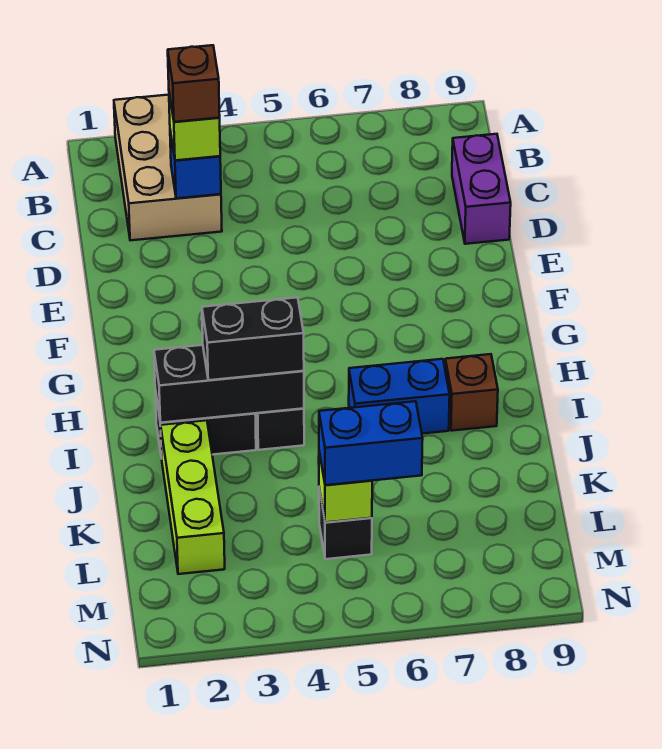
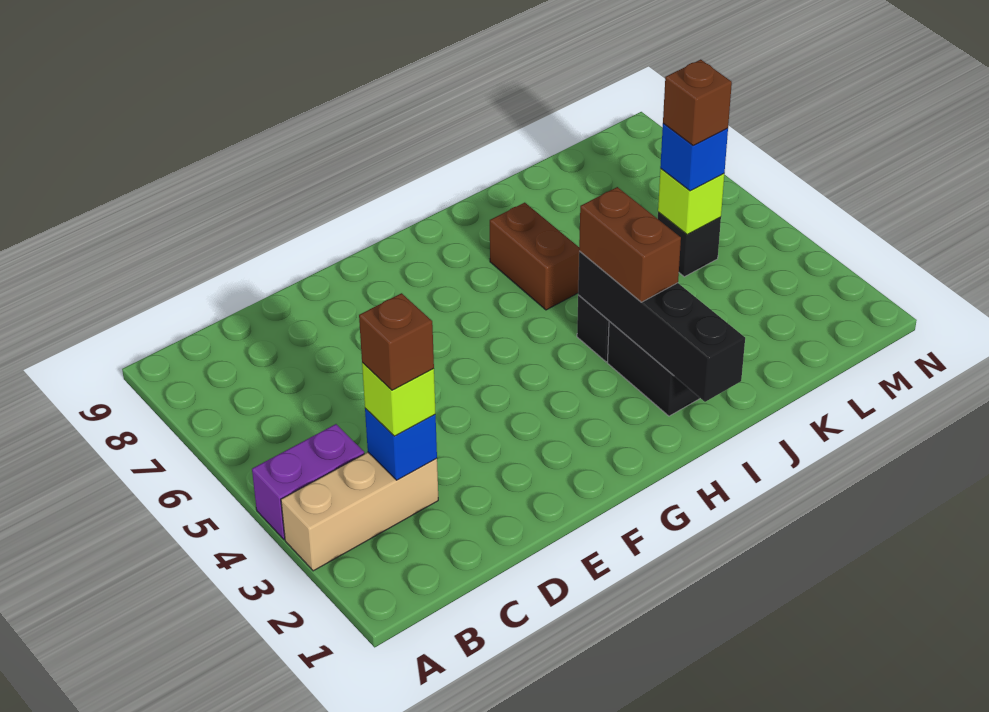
tan brick A2:C3 level 1 -> tan brick A3:C3 level 1
purple brick C9:D9 level 1 -> purple brick A4:B4 level 1
black brick I2:I4 level 2 -> black brick I1:I4 level 2
black brick I3:I4 level 3 -> brown brick I3:I4 level 3
blue brick I6:I7 level 1 -> brown brick I6:I7 level 1
brown brick I8 level 1 -> brown brick L5 level 4
lime brick J2:L2 level 1 -> none
blue brick L5:L6 level 3 -> blue brick L5 level 3

